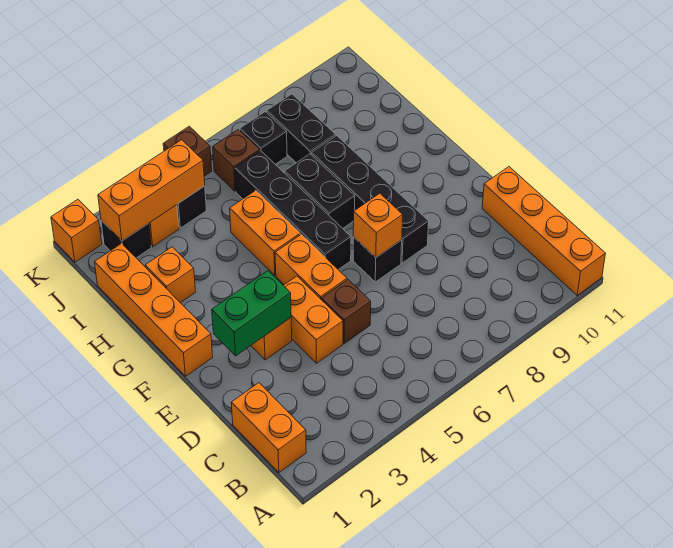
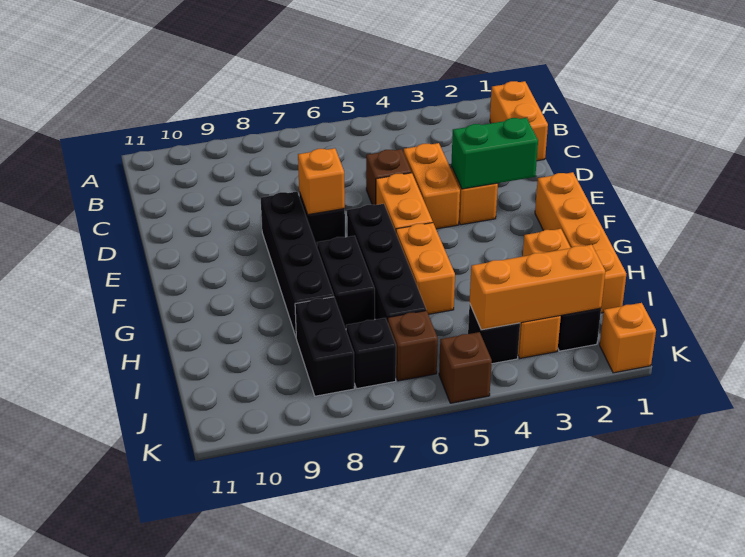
orange brick A11:D11 level 1 -> none

